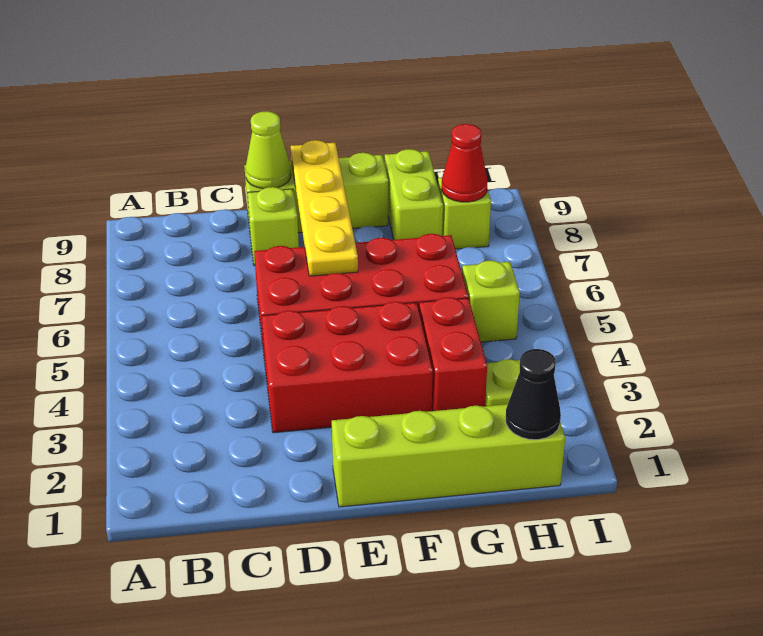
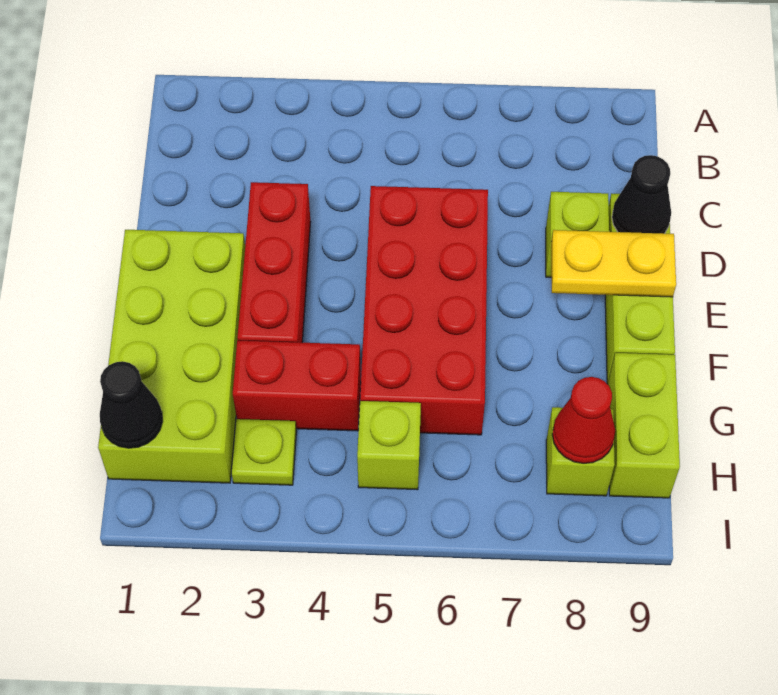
red brick D3:F4 level 1 -> red brick D3:F3 level 1
lime cone D9 level 2 -> black cone D9 level 2
lime brick E1:H1 level 1 -> lime brick E1:H2 level 1
yellow plate E6:E9 level 2 -> yellow plate E8:E9 level 2
lime brick G8:G9 level 1 -> lime brick G9:H9 level 1

